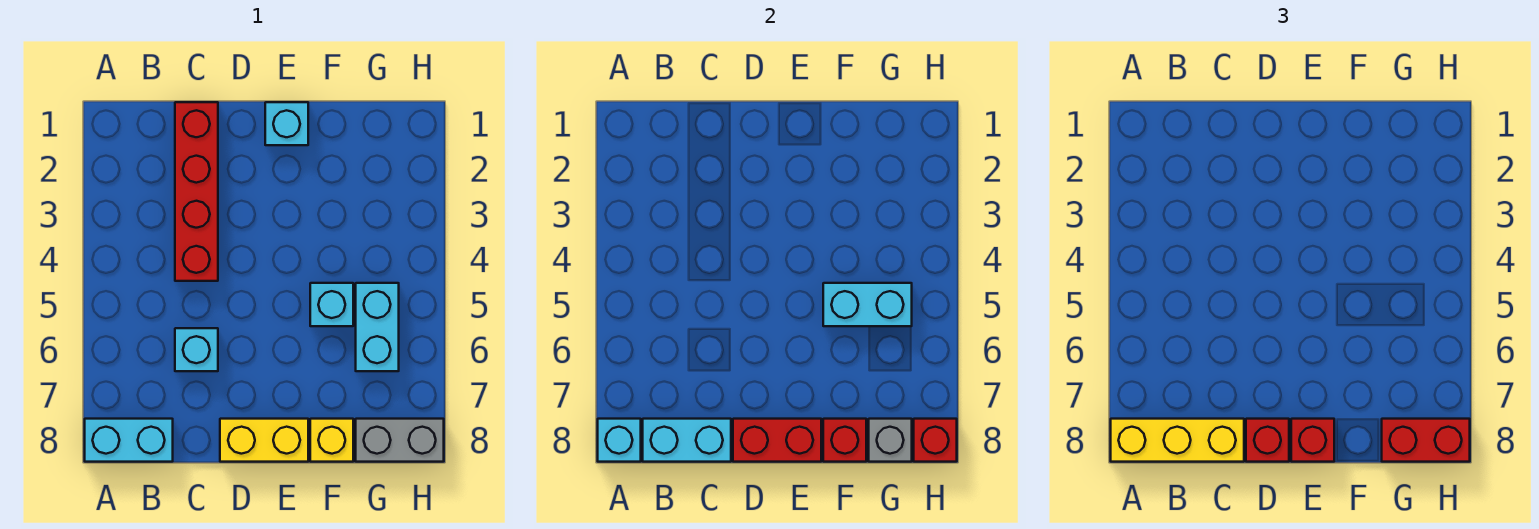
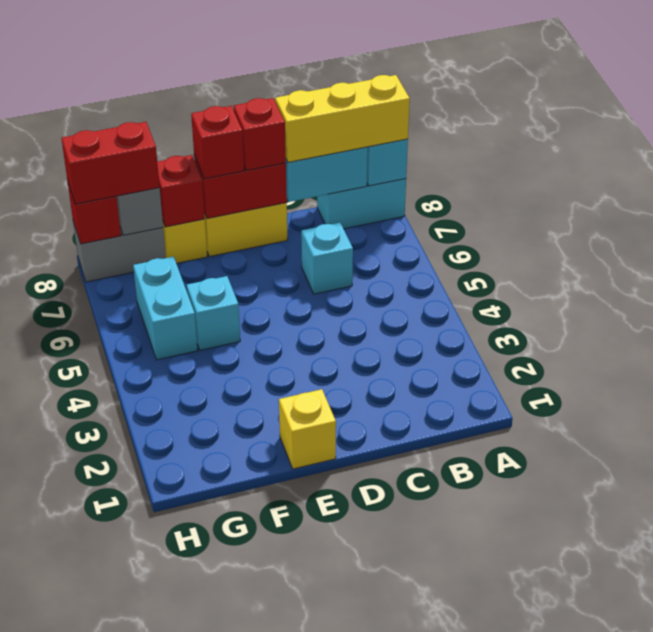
red brick C1:C4 level 1 -> none
cyan brick E1 level 1 -> yellow brick E1 level 1
cyan brick F5:G5 level 2 -> none

